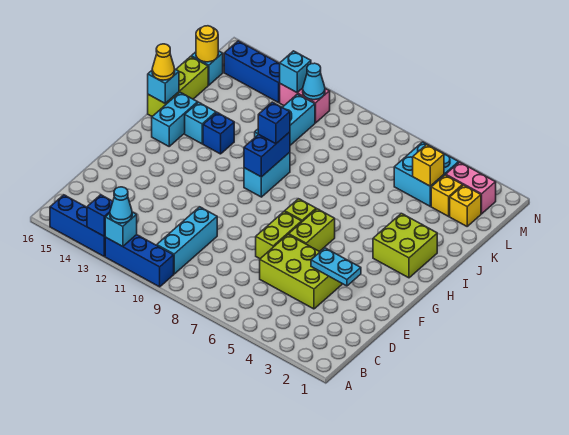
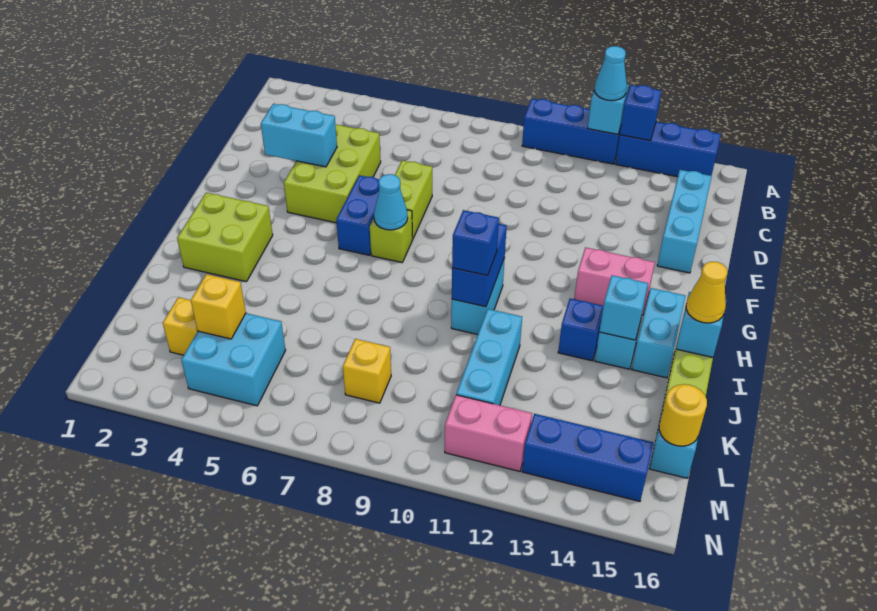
cyan brick B10:D10 level 1 -> cyan brick C15:E15 level 1
lime brick D4:E6 level 1 -> lime brick D4:F5 level 1
cyan plate E3:E4 level 2 -> cyan brick E3:E4 level 2
lime brick F6:G6 level 1 -> blue brick F6:G6 level 1
yellow brick L2 level 1 -> yellow brick L8 level 1
pink brick M2:M3 level 1 -> pink brick G13:G14 level 1
cyan cone M11 level 2 -> cyan cone G7 level 2
cyan brick M12 level 2 -> cyan brick I14 level 2

